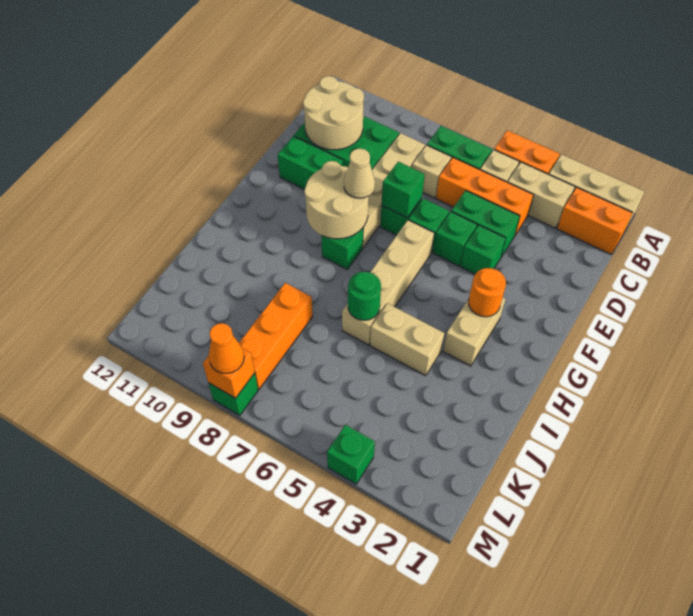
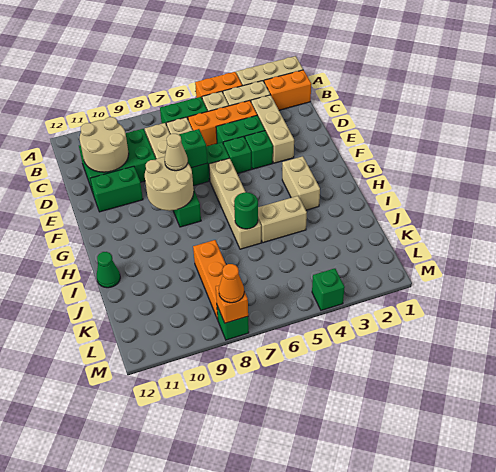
none -> tan brick C3:E3 level 1
orange round brick G3 level 2 -> none
none -> green cone I12 level 1

